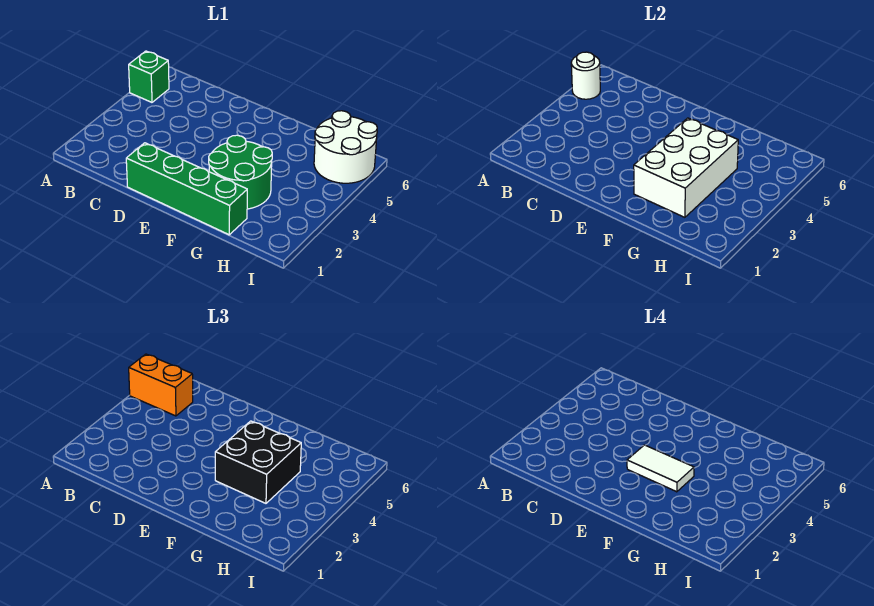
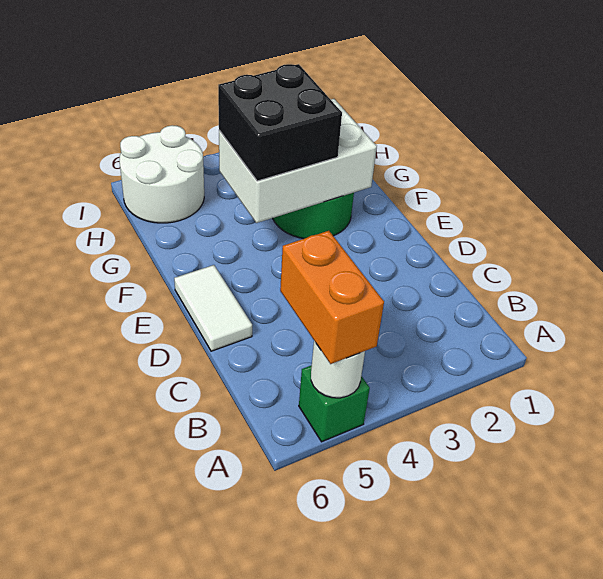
green brick D1:G1 level 1 -> none
white tile E3:F3 level 4 -> white tile D6:E6 level 1

